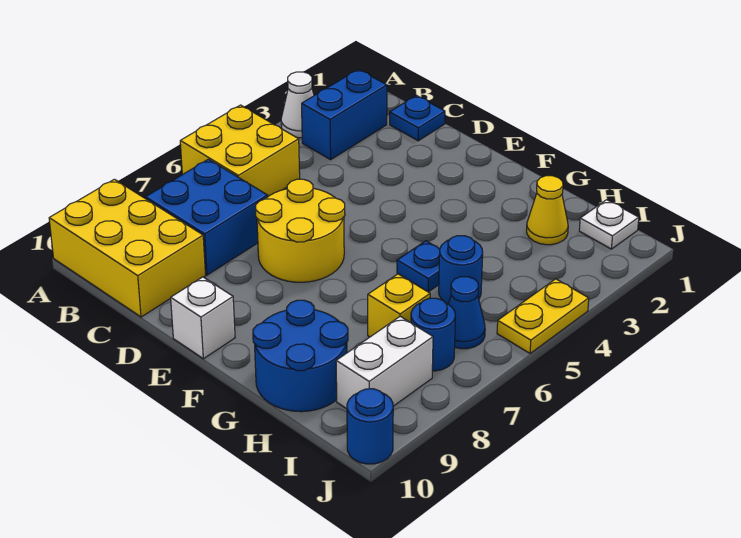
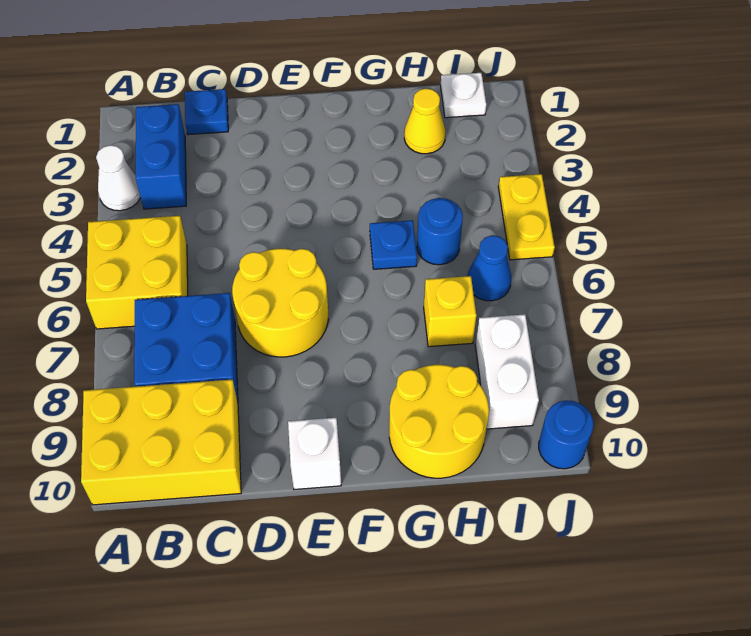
blue round brick G9:H10 level 1 -> yellow round brick G9:H10 level 1
blue round brick I7 level 1 -> none

